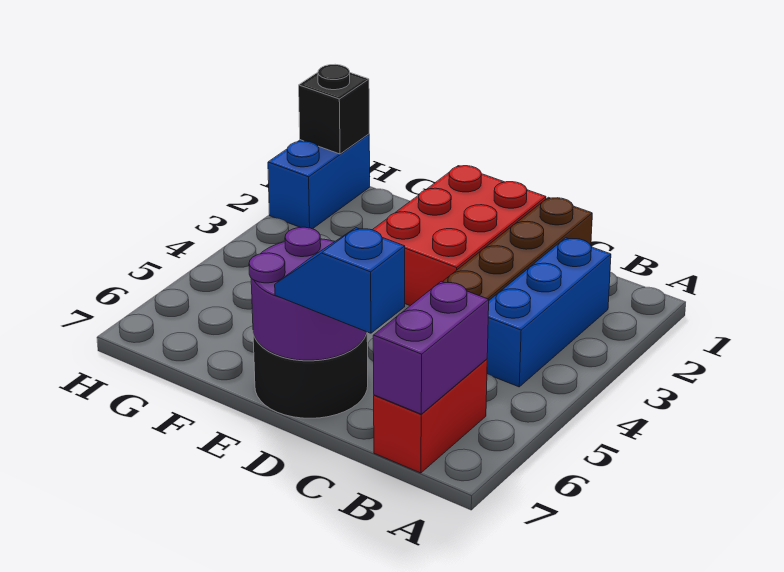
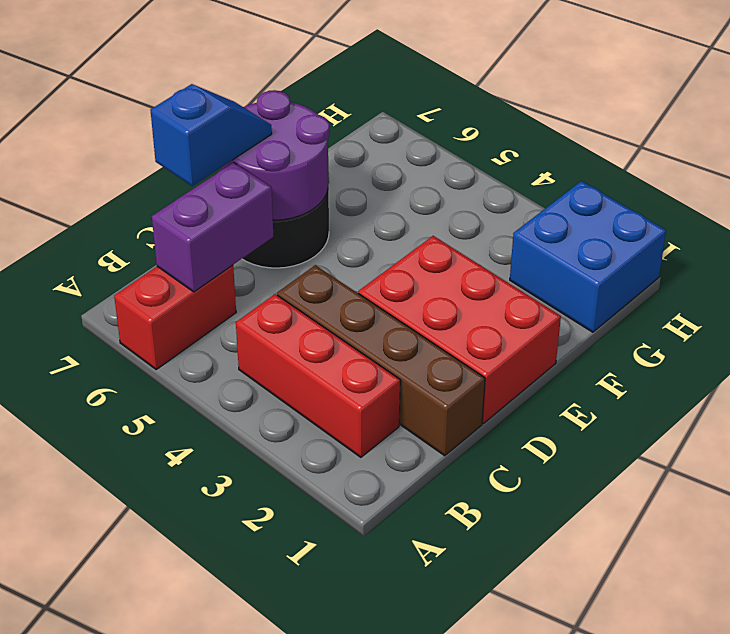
blue brick B2:B4 level 1 -> red brick B2:B4 level 1
red brick B6:B7 level 1 -> red brick A6:B6 level 1
purple brick B6:B7 level 2 -> purple brick B6:C6 level 2
blue brick H1:H2 level 1 -> blue brick G1:H2 level 1
black brick H1 level 2 -> none

